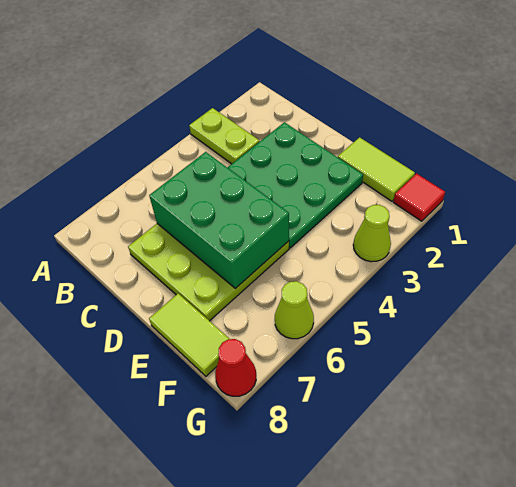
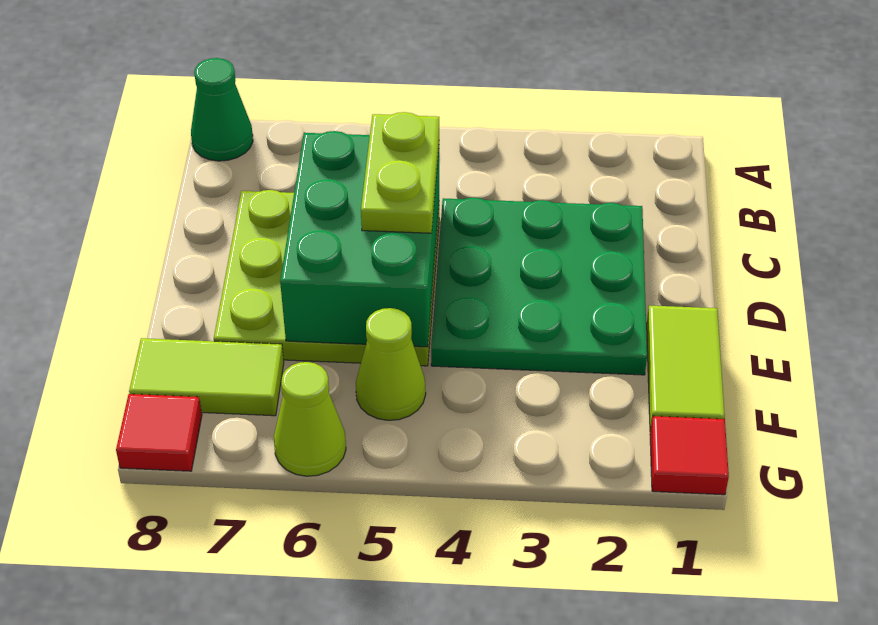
lime plate A3:B3 level 1 -> lime plate C5:D5 level 3
none -> green cone A8 level 1
lime tile E8:F8 level 1 -> lime tile F7:F8 level 1
lime cone G3 level 1 -> lime cone F5 level 1
red cone G8 level 1 -> red tile G8 level 1

